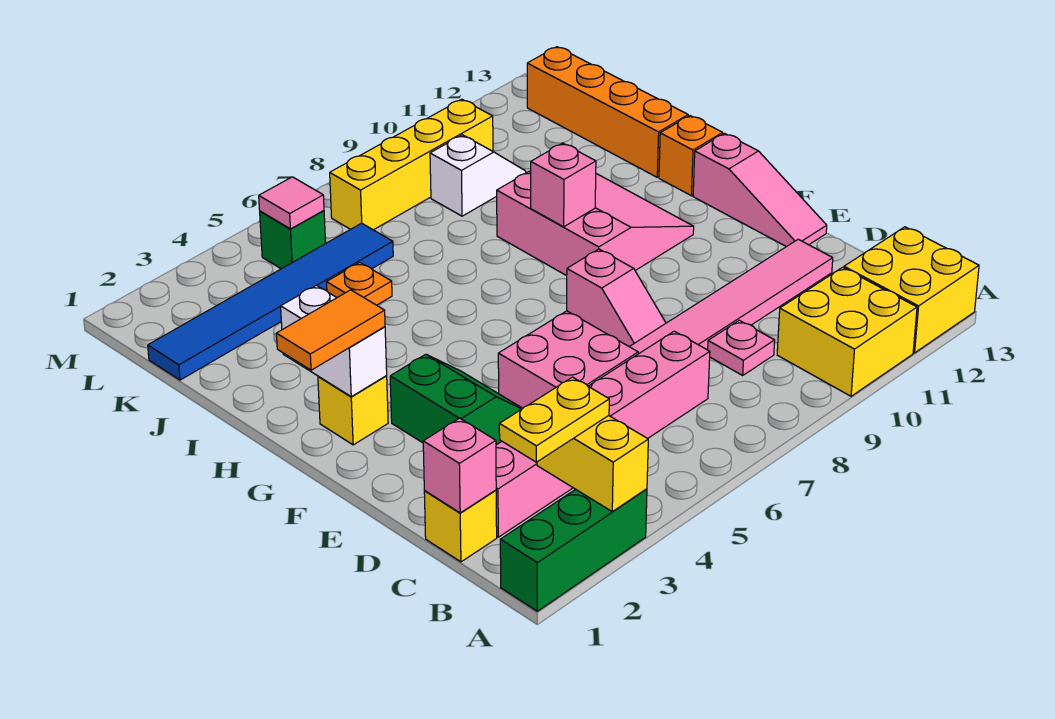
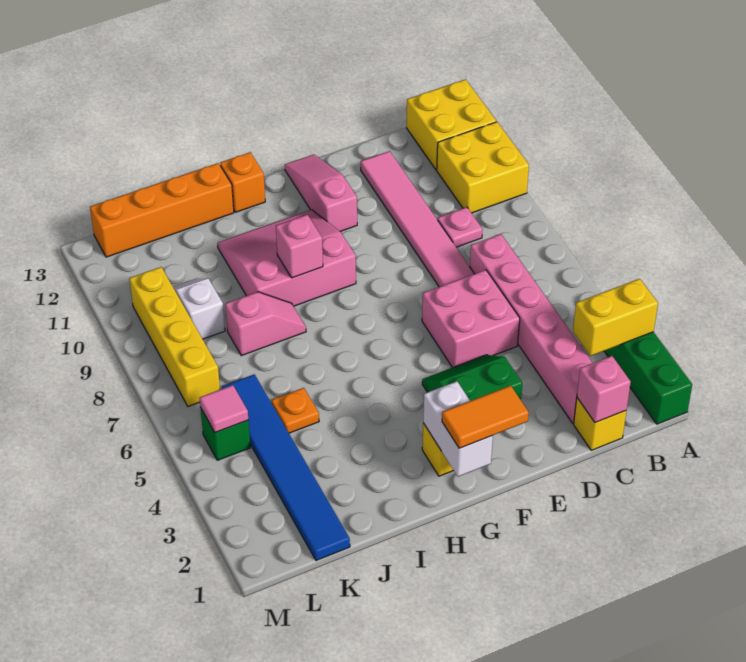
yellow plate B2:B3 level 3 -> none
pink slope E8:F8 level 1 top F -> pink slope I8:J8 level 1 top J
pink slope E13:G13 level 1 top G -> pink slope F11:F13 level 1 top 11
orange tile G1:G2 level 3 -> orange tile F1:G1 level 3
white brick G2:H2 level 2 -> white brick G1:G2 level 2

